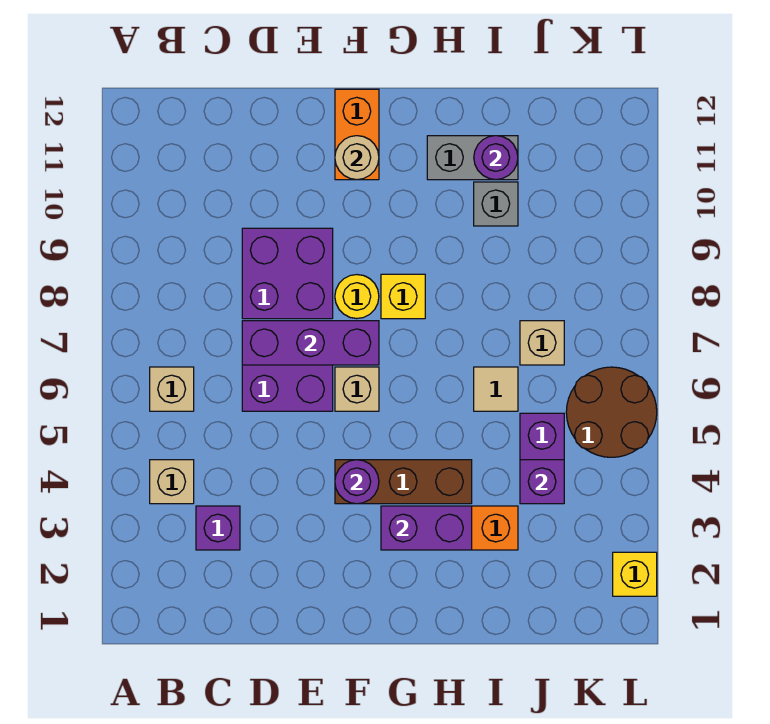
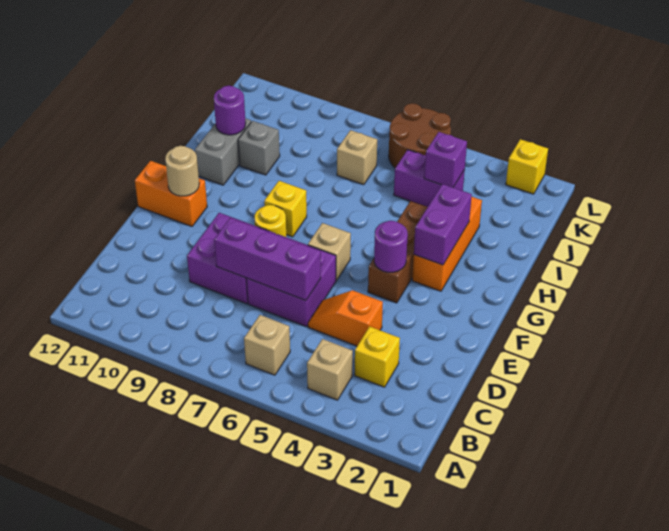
purple brick C3 level 1 -> yellow brick C3 level 1
none -> orange slope D4:D5 level 1 top 4
purple brick D7:F7 level 2 -> purple brick D6:D8 level 2
tan tile I6 level 1 -> none

